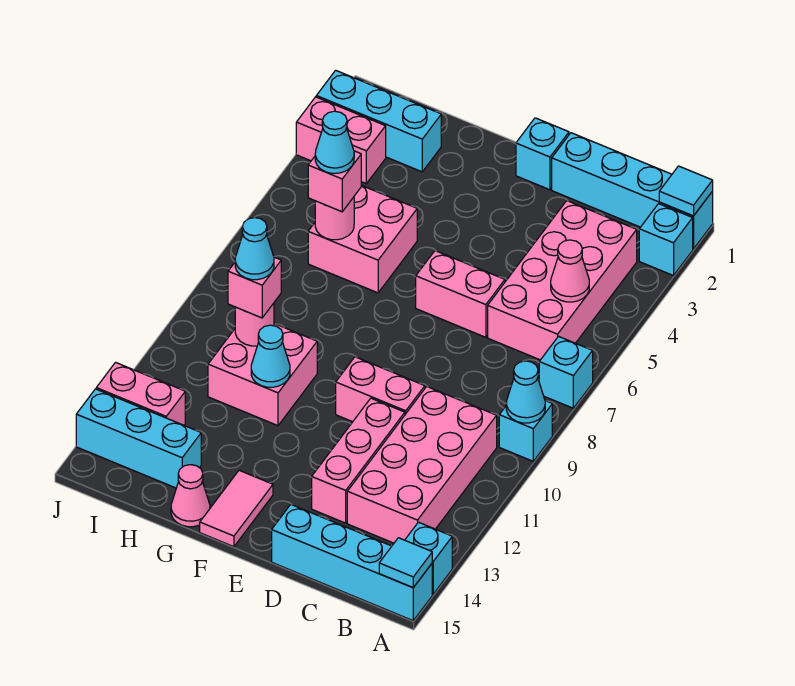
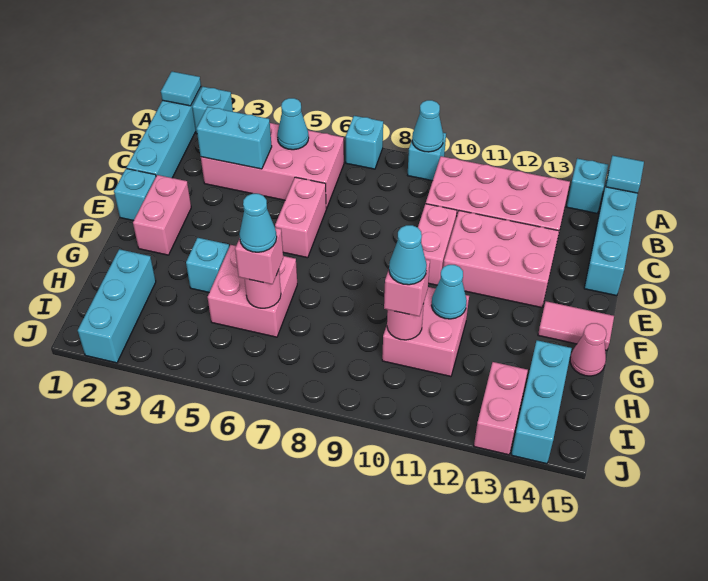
pink cone B5 level 2 -> cyan cone B5 level 2
none -> cyan brick C3:C4 level 2
pink brick D11:D13 level 1 -> pink brick D11:E13 level 1
none -> cyan brick G4 level 1
pink brick I3:J3 level 1 -> pink brick E2:F2 level 1

